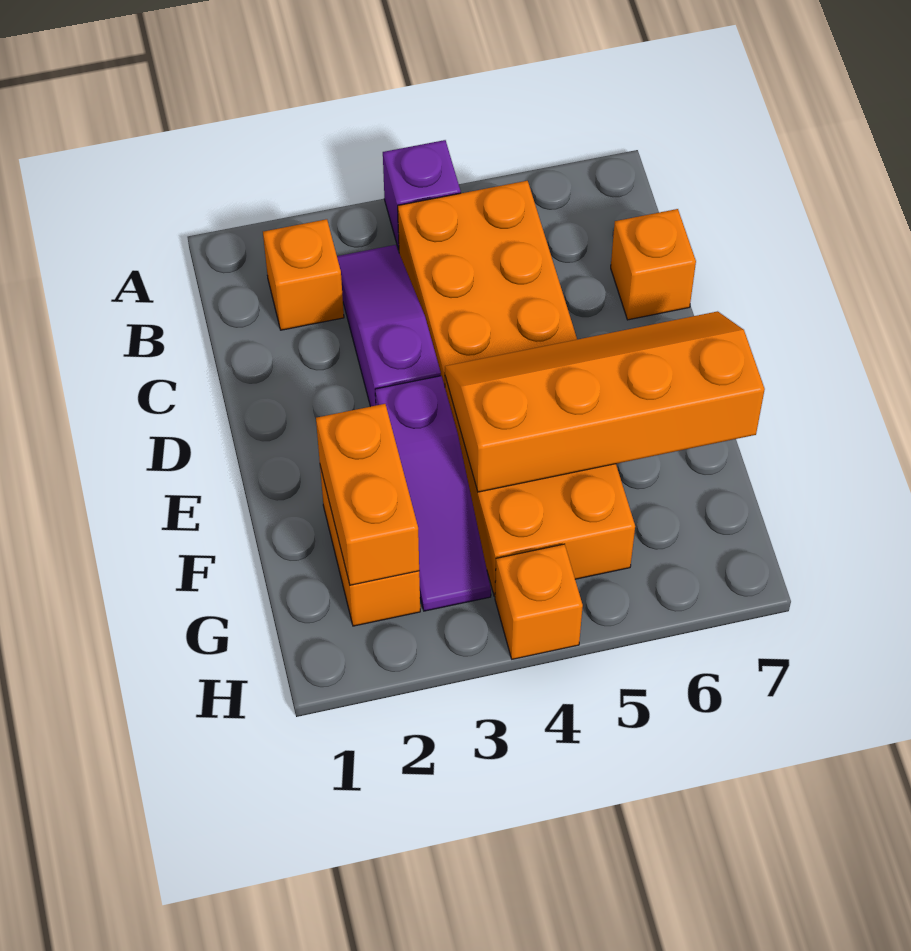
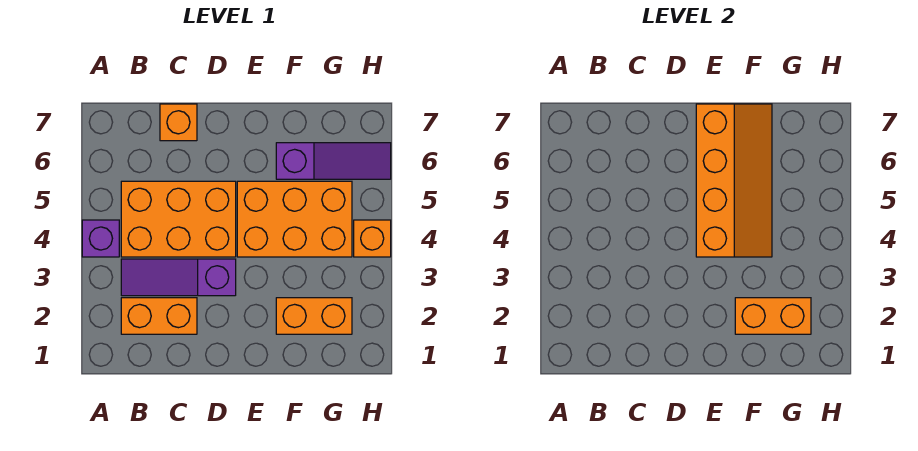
orange brick B2 level 1 -> orange brick B2:C2 level 1
purple slope E3:G3 level 1 top E -> purple slope F6:H6 level 1 top F
orange slope E4:F7 level 2 top F -> orange slope E4:F7 level 2 top E

